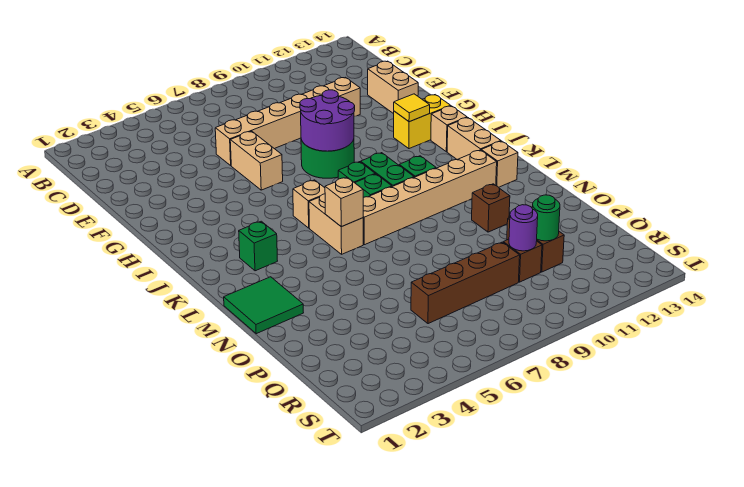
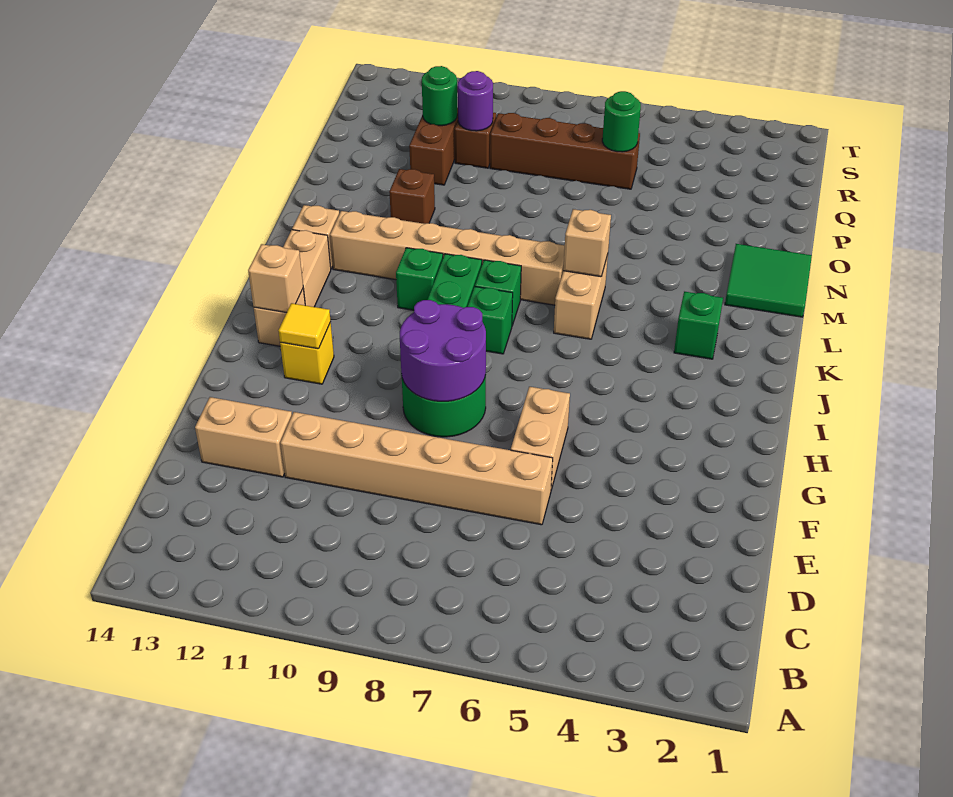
tan brick E13:F13 level 1 -> tan brick E12:E13 level 1
yellow brick H12:H13 level 1 -> yellow brick H12 level 1
tan brick J6 level 1 -> tan brick I13 level 2
none -> green round brick Q6 level 2

